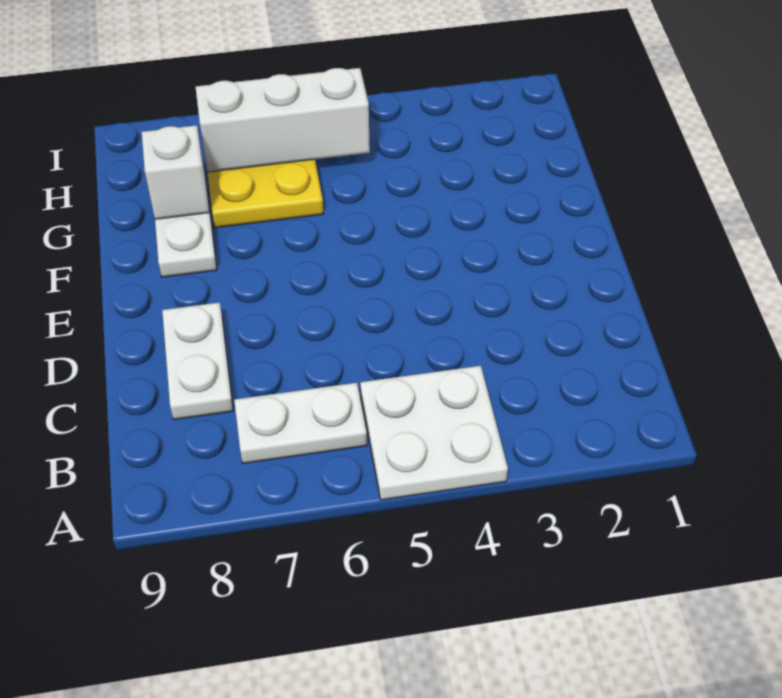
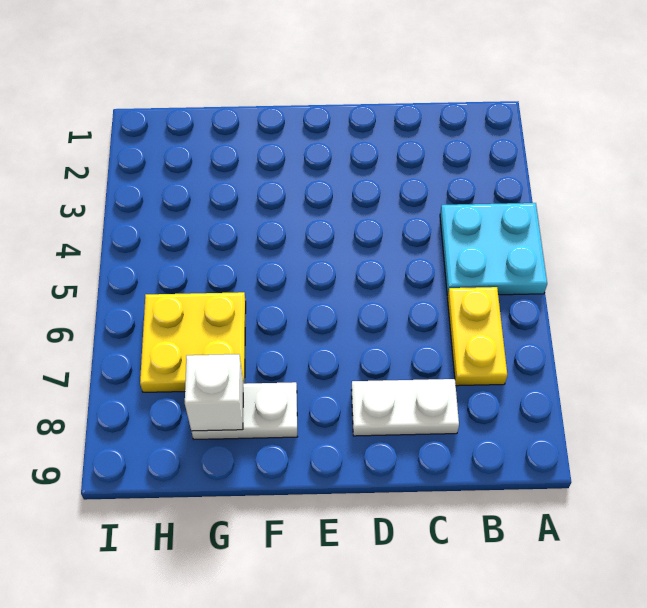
white plate A4:B5 level 1 -> cyan plate A4:B5 level 1
white plate B6:B7 level 1 -> yellow plate B6:B7 level 1
white brick H5:H7 level 2 -> none

